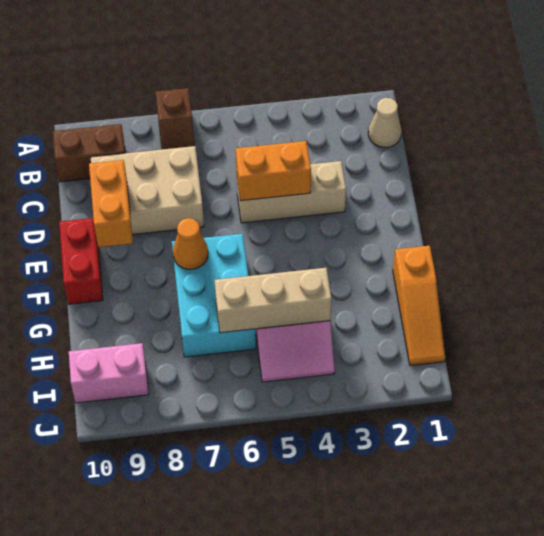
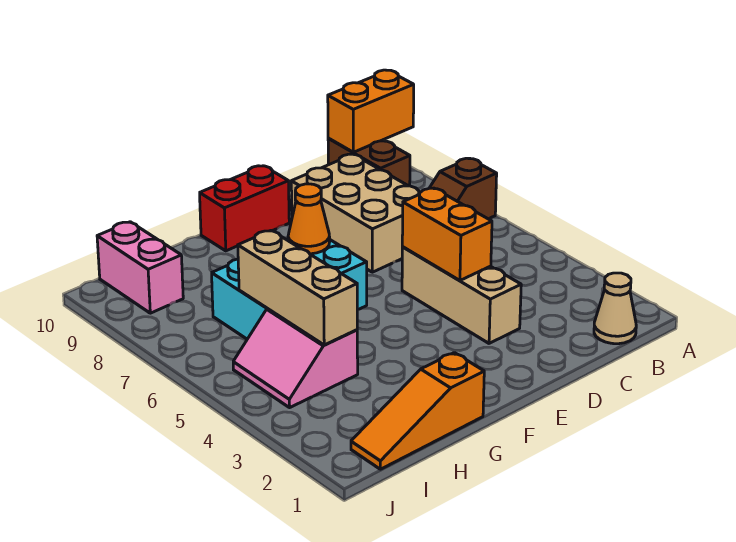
orange brick D9:E9 level 2 -> orange brick A10:B10 level 2

